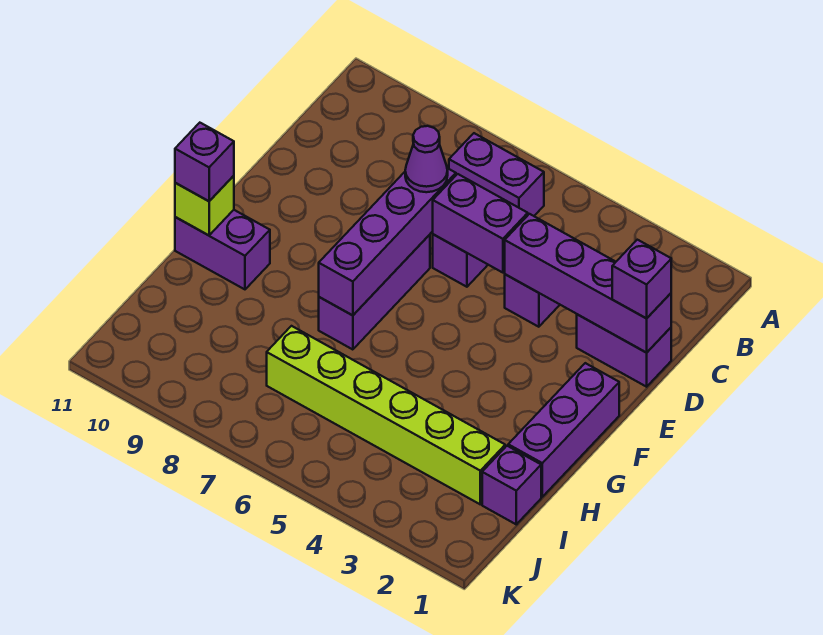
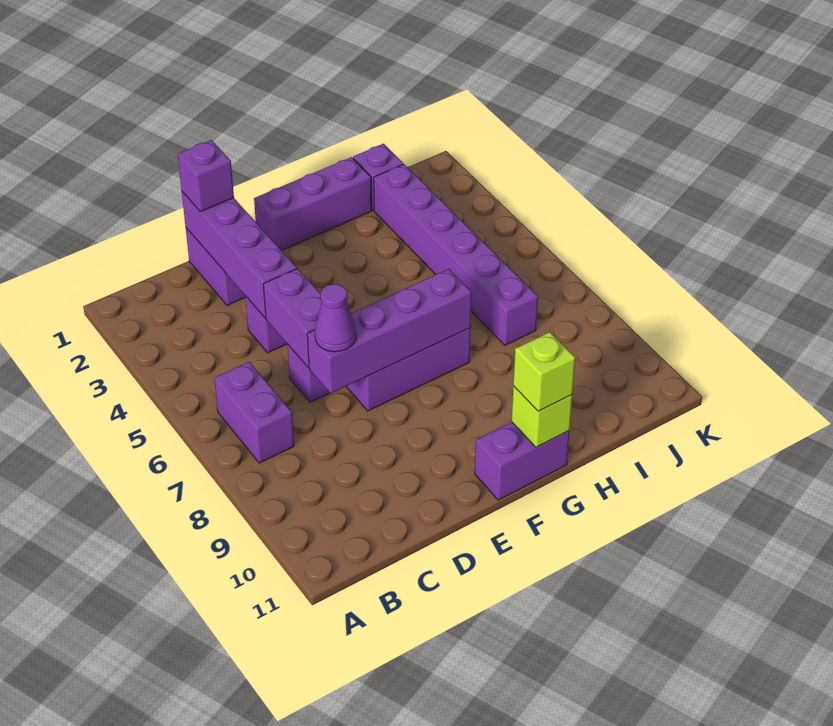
purple brick G10:G11 level 1 -> purple brick F11:G11 level 1
purple brick G11 level 3 -> lime brick G11 level 3
lime brick I2:I7 level 1 -> purple brick I2:I7 level 1

